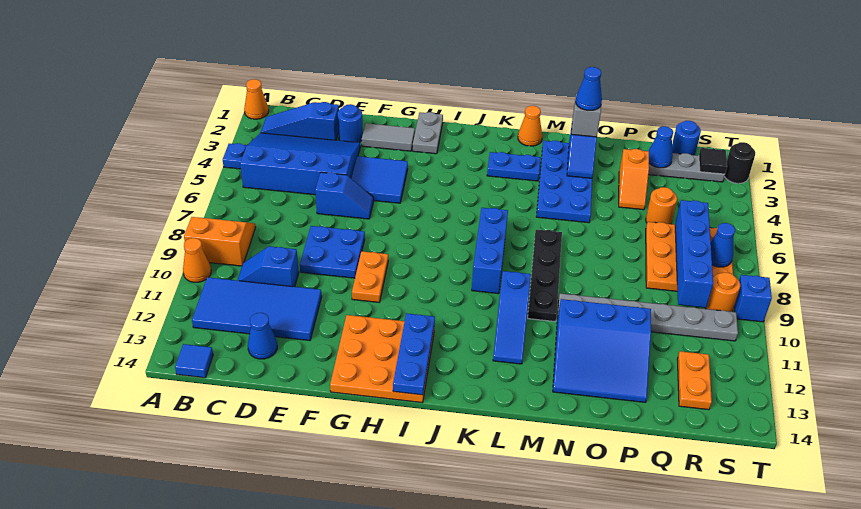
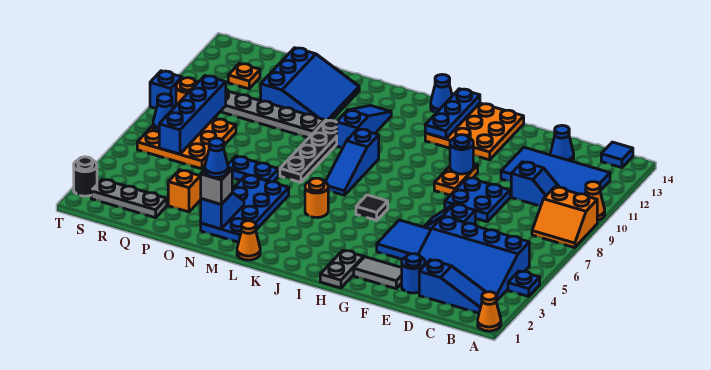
blue plate K3:L3 level 1 -> blue plate N6:O6 level 1
blue brick K7:K9 level 1 -> blue slope K7:K9 level 1 top 9
blue slope N11:P13 level 1 top 11 -> blue slope N11:P13 level 1 top P
blue cone Q2 level 2 -> blue cone J14 level 1
orange round brick Q5 level 1 -> orange round brick K5 level 1
blue round brick R1 level 1 -> blue round brick G10 level 2
orange plate R12:R13 level 1 -> orange plate R12 level 1
black tile S2 level 2 -> black tile I6 level 1

